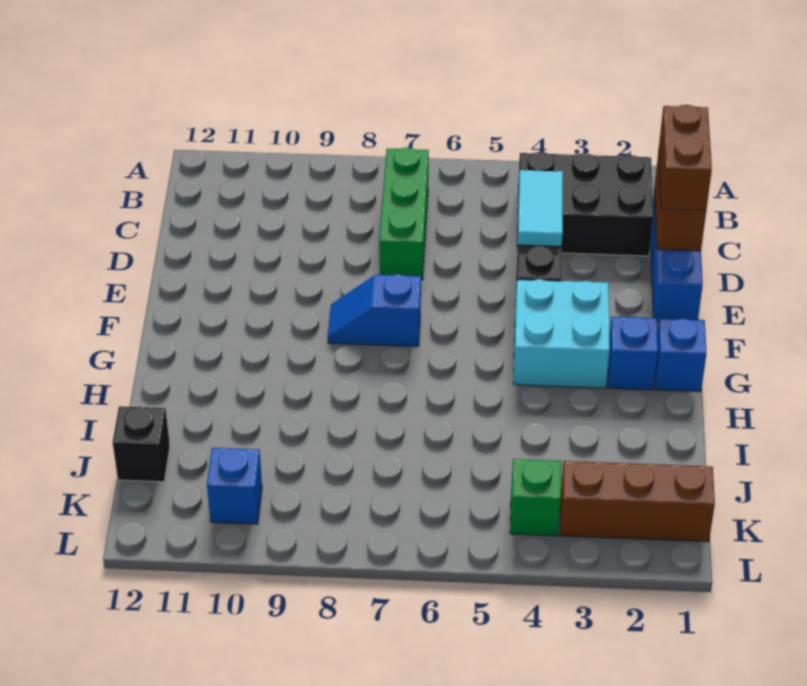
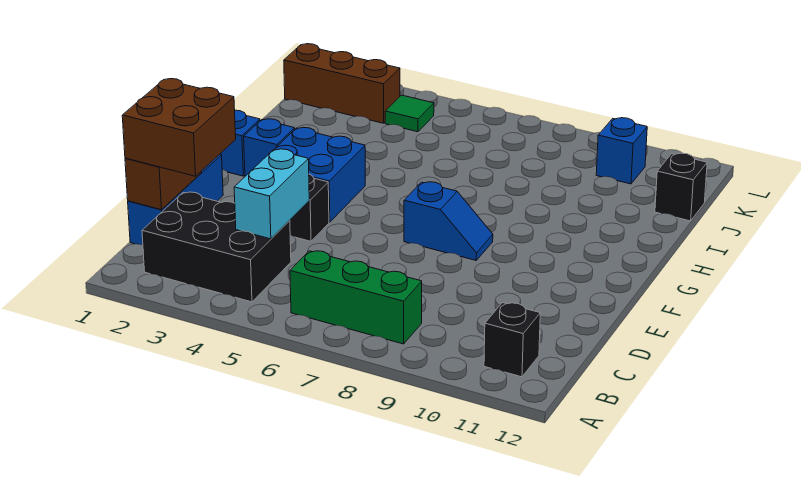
green brick B7:D7 level 1 -> green brick B6:B8 level 1
none -> black brick B11 level 1
brown brick C1:D1 level 3 -> brown brick C1:D2 level 3
cyan tile C4:D4 level 2 -> cyan brick C4:D4 level 2
cyan brick F3:G4 level 1 -> blue brick F3:G4 level 1
green brick K4 level 1 -> green tile K4 level 1

